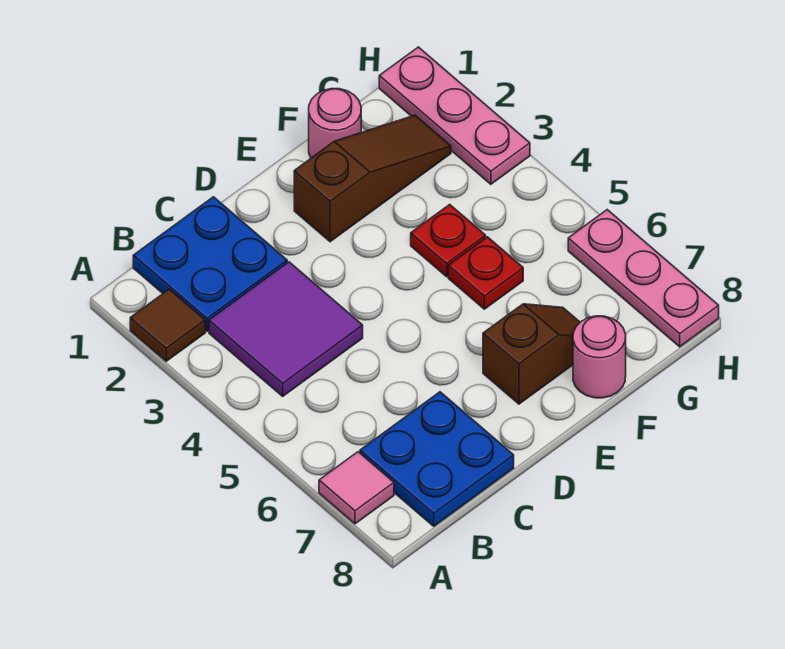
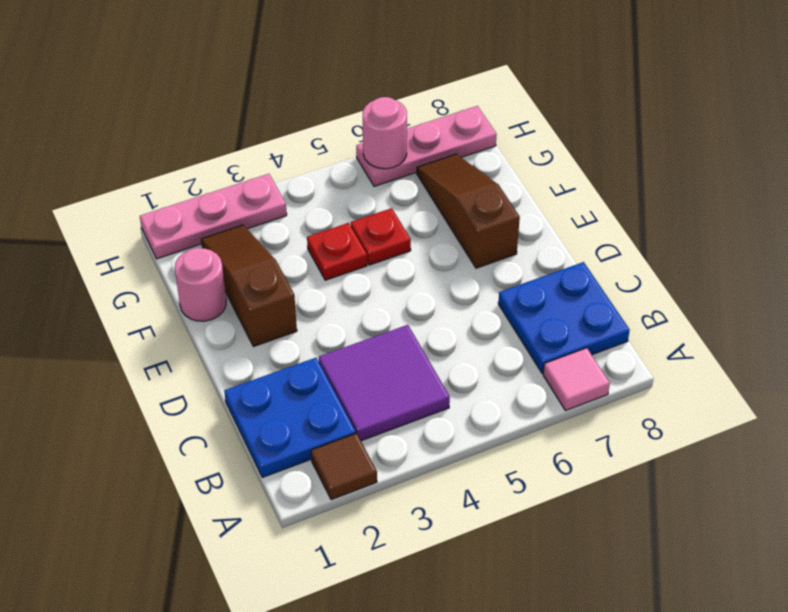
brown slope E7:F7 level 1 top E -> brown slope E7:G7 level 1 top E
pink round brick F8 level 1 -> pink round brick H6 level 2

